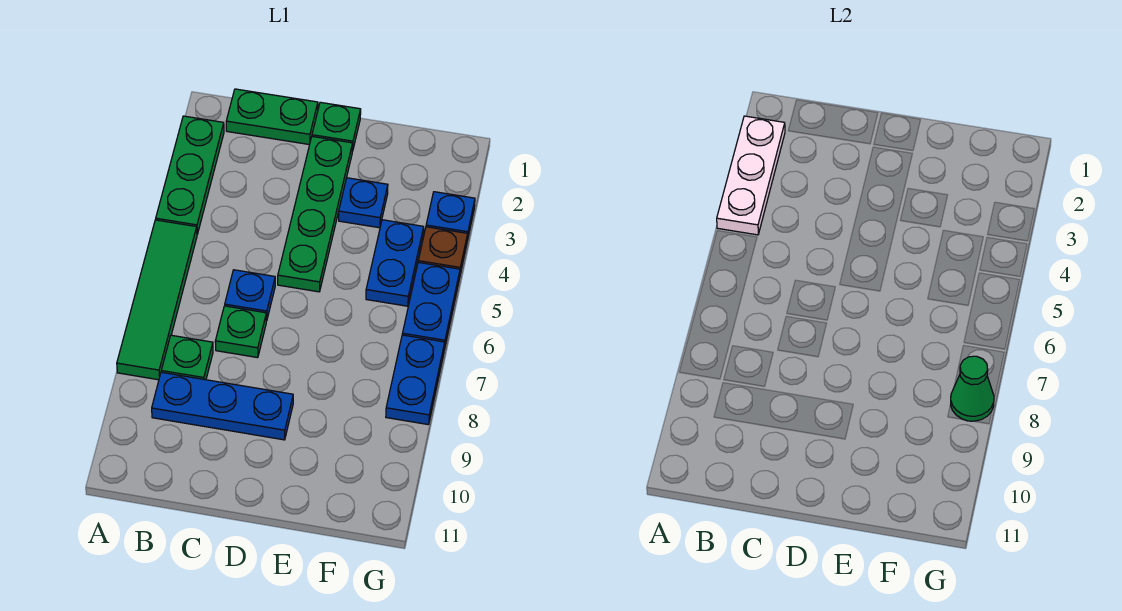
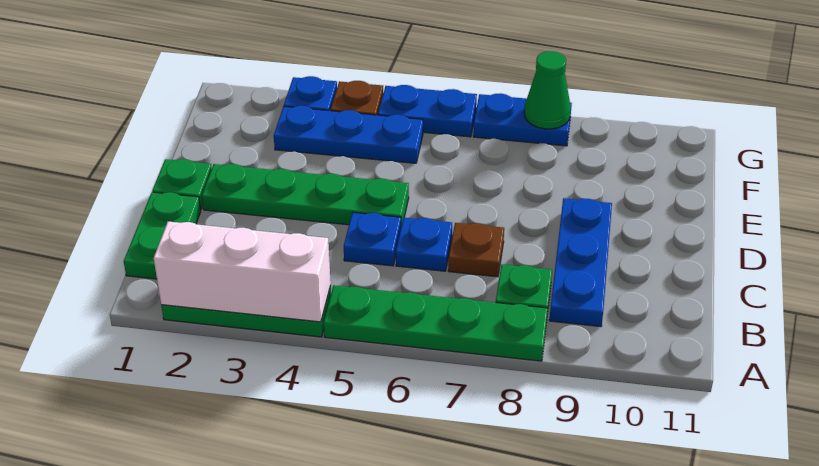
white plate A2:A4 level 2 -> white brick A2:A4 level 2
green tile A5:A8 level 1 -> green plate A5:A8 level 1
green plate C7 level 1 -> brown plate C7 level 1
blue plate E3 level 1 -> blue plate C5 level 1
blue plate F4:F5 level 1 -> blue plate F3:F5 level 1

